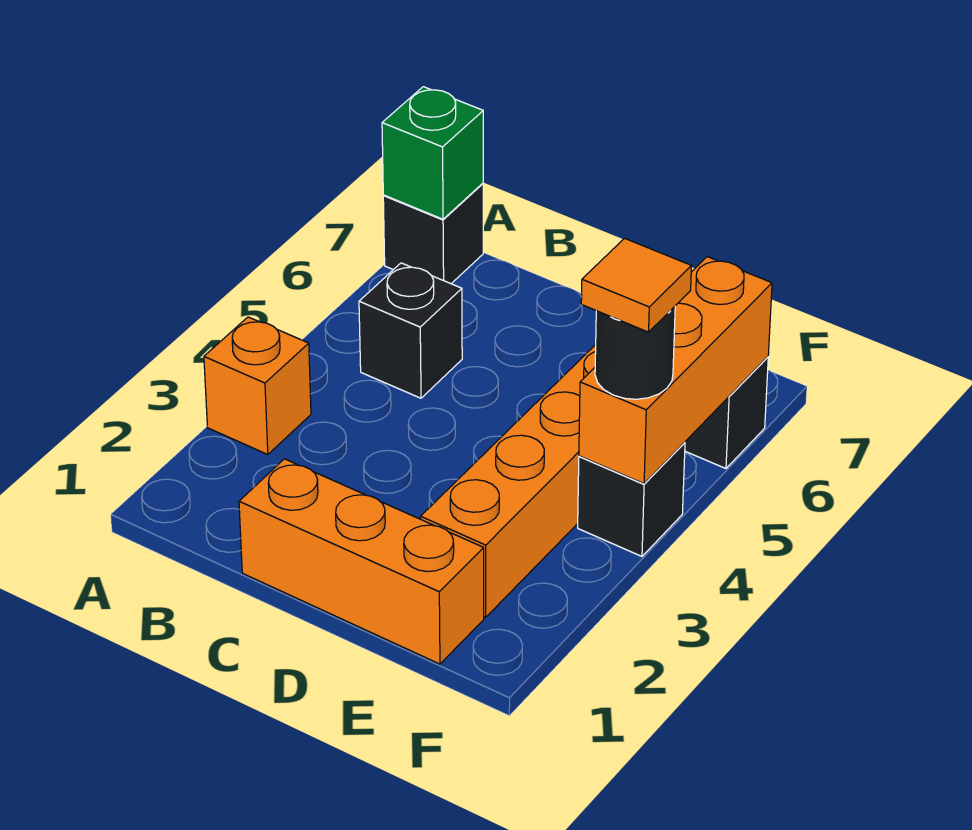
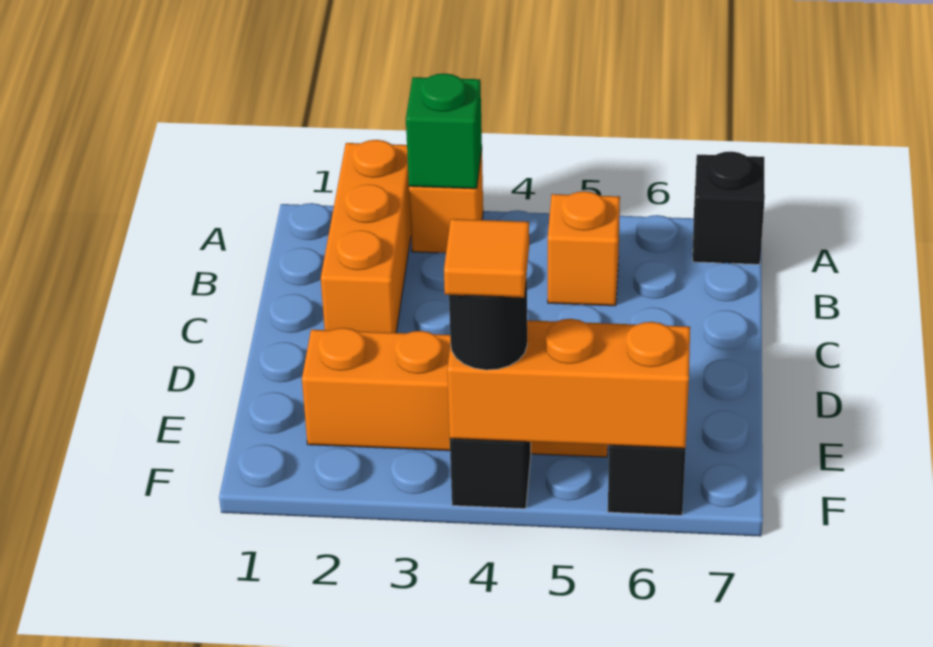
green brick A7 level 2 -> green brick A3 level 2
black brick B5 level 1 -> orange brick B5 level 1
orange brick C1:E1 level 1 -> orange brick A2:C2 level 1

